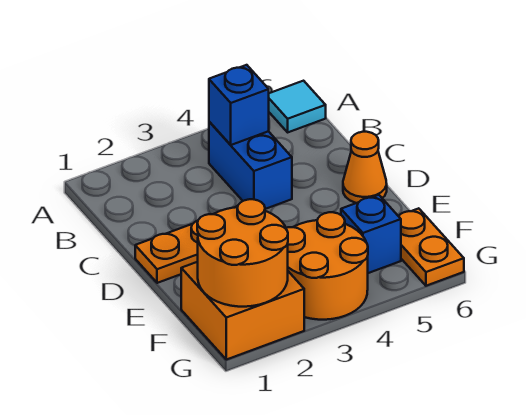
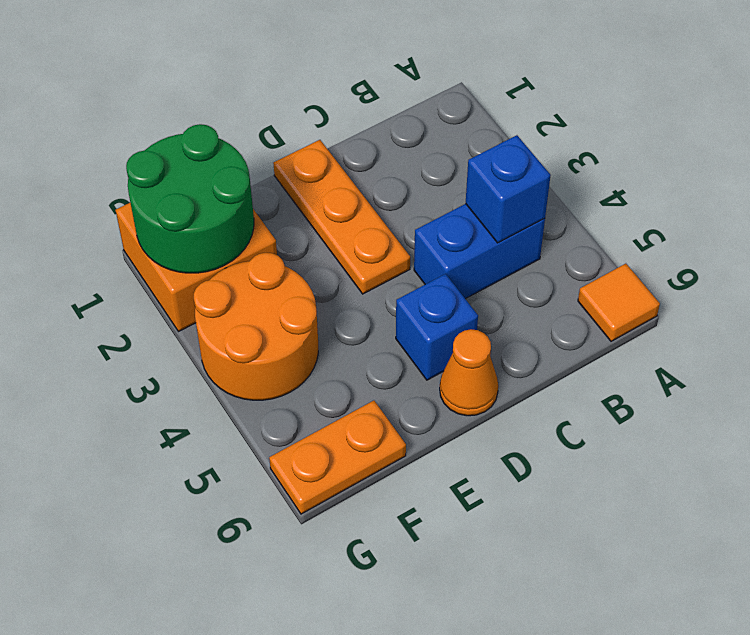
cyan tile A6 level 1 -> orange tile A6 level 1
orange round brick F1:G2 level 2 -> green round brick F1:G2 level 2
blue brick F5 level 1 -> blue brick D5 level 1

